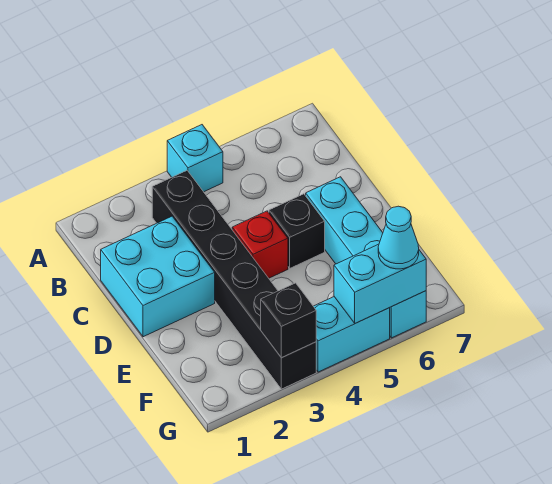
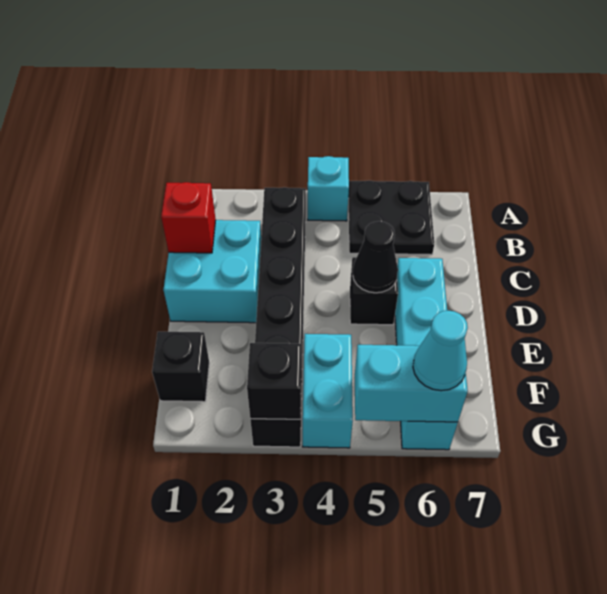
none -> black plate A5:B6 level 1
red brick D4 level 1 -> red brick C1 level 2
none -> black cone D5 level 2
none -> black brick F1 level 1
cyan brick G4:G5 level 1 -> cyan brick F4:G4 level 1

